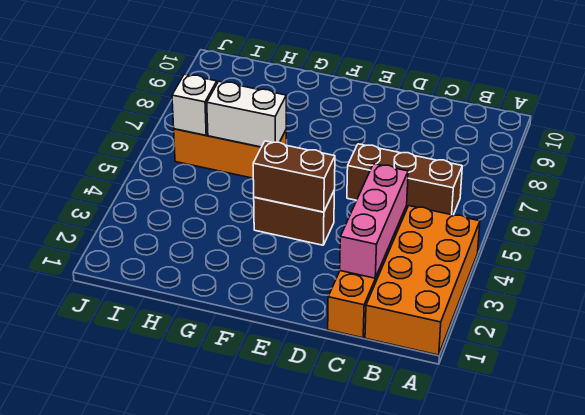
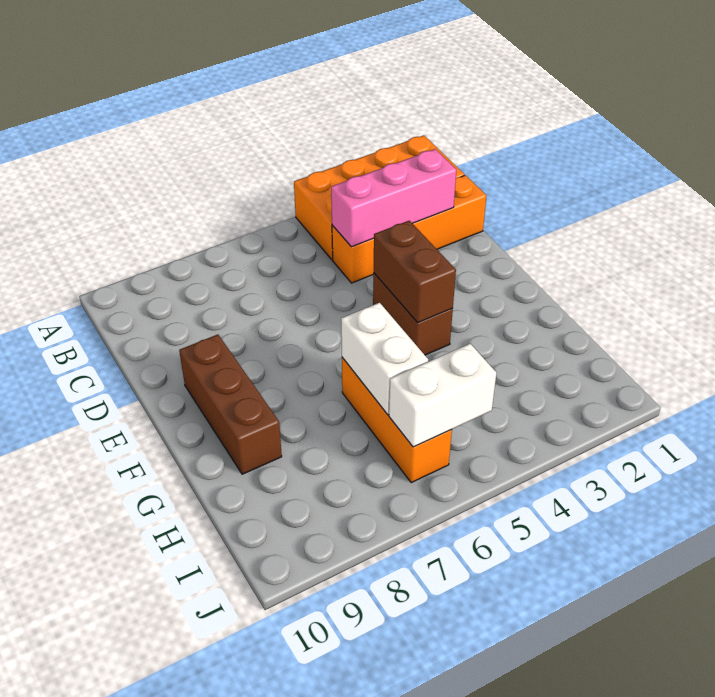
brown brick B6:D6 level 1 -> brown brick E9:G9 level 1
white brick I6 level 2 -> white brick I5:I6 level 2

